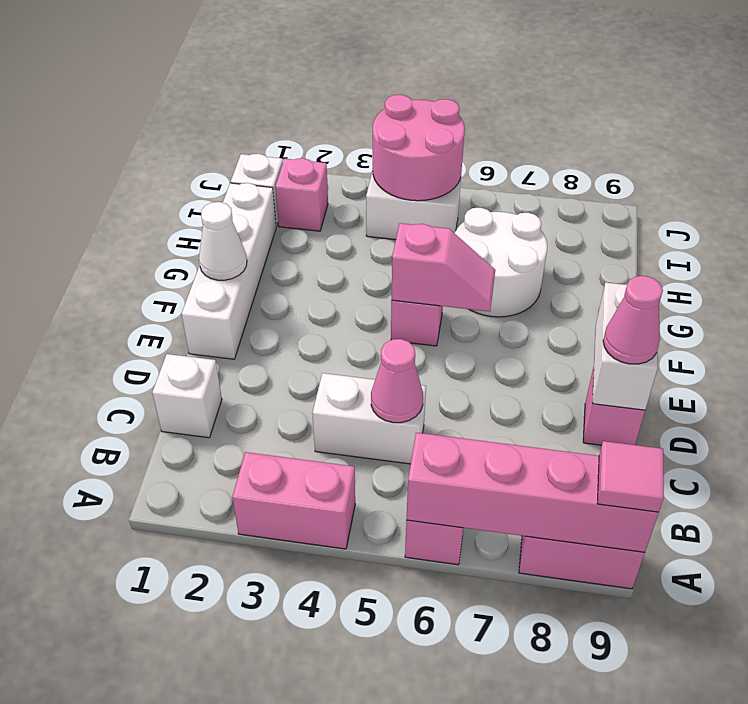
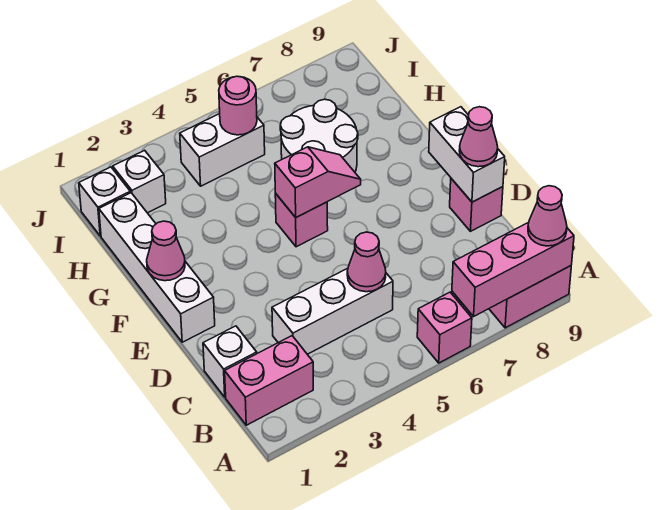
pink brick A3:A4 level 1 -> pink brick B1:B2 level 1
pink brick A6:A9 level 2 -> pink brick A7:A9 level 2
pink tile A9 level 3 -> pink cone A9 level 3
white brick C4:C5 level 1 -> white brick C3:C5 level 1
white cone F1 level 2 -> pink cone F1 level 2
pink brick I2 level 1 -> white brick I2 level 1
pink round brick I4:J5 level 2 -> pink round brick I5 level 2

